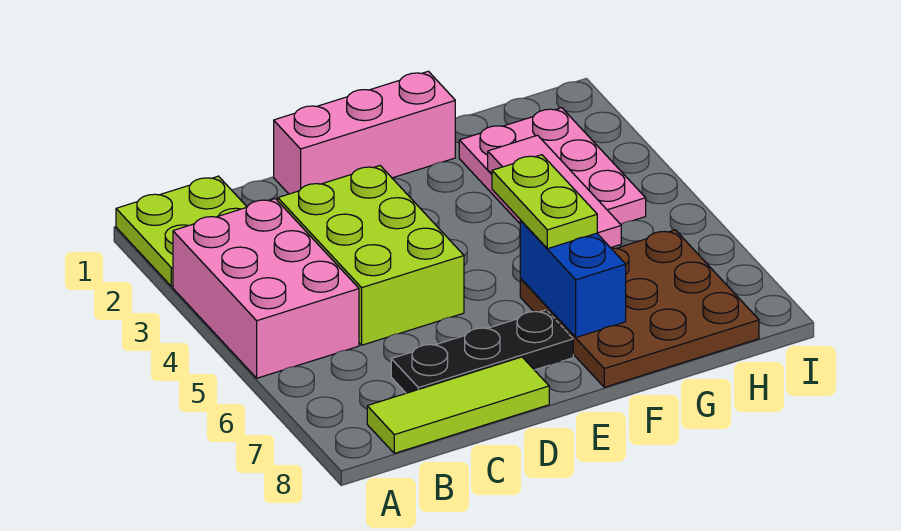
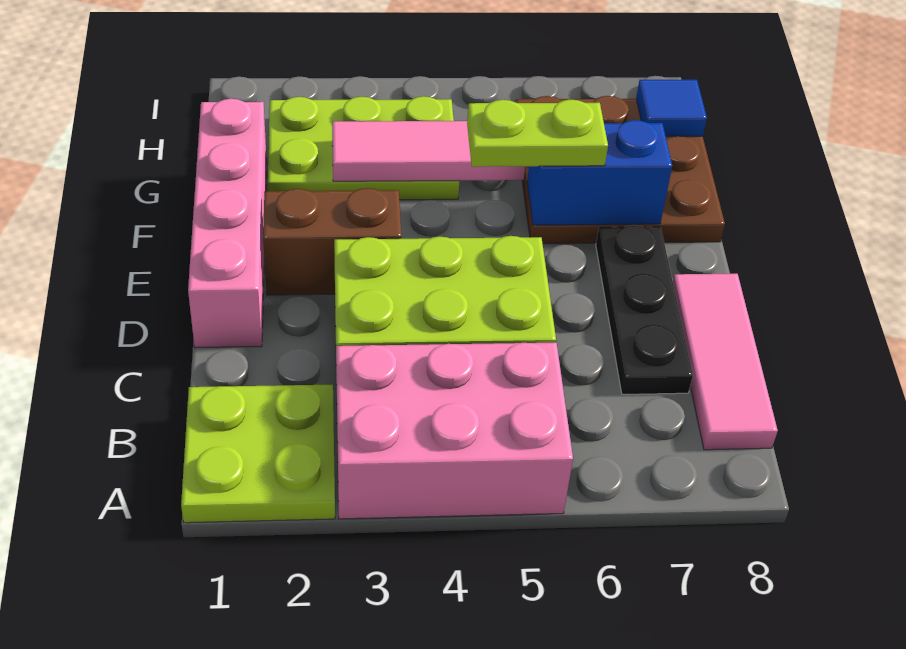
lime tile B8:D8 level 1 -> pink tile B8:D8 level 1
pink brick D1:F1 level 1 -> pink brick D1:G1 level 1
none -> brown brick E2:E3 level 1
pink plate G2:H4 level 1 -> lime plate G2:H4 level 1
none -> blue tile H8 level 2

